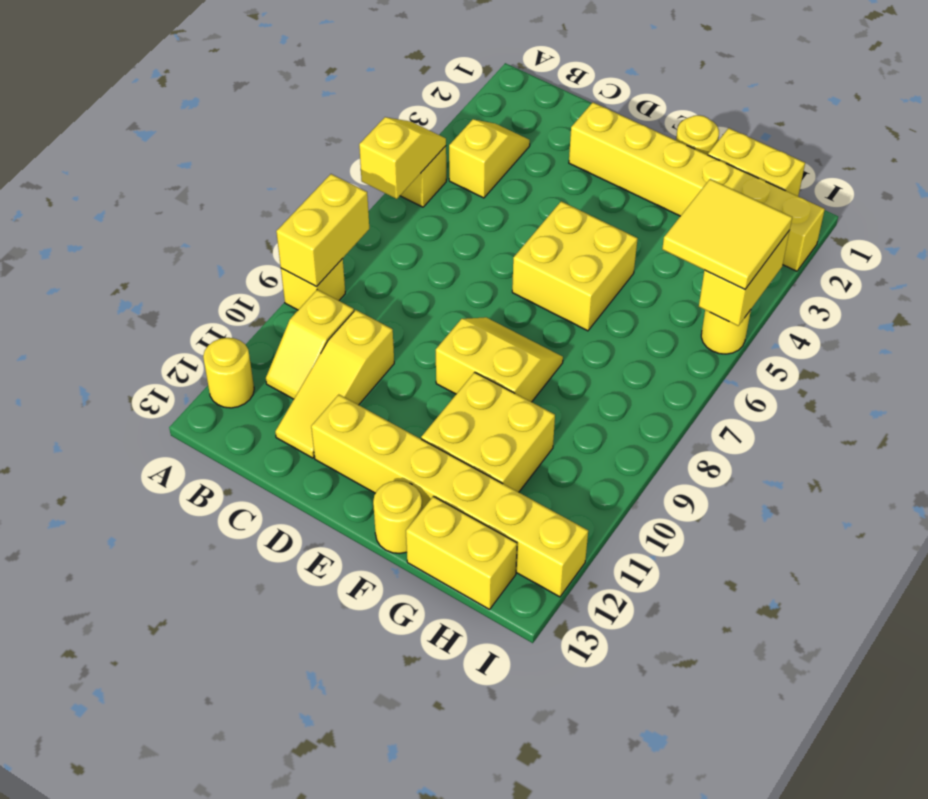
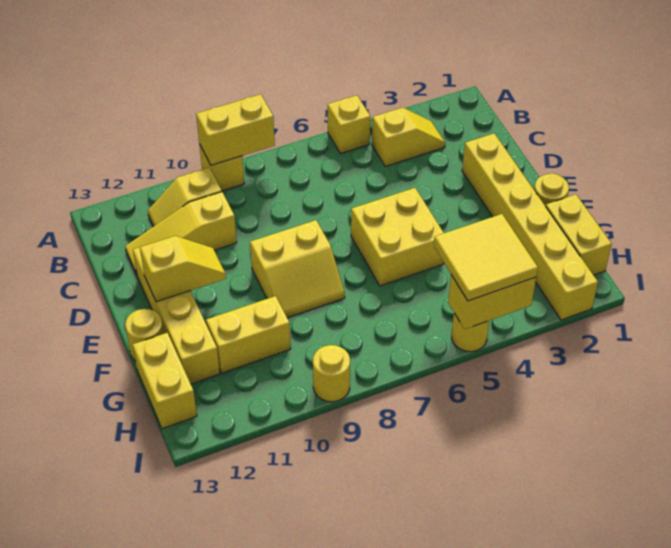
yellow slope A5:A6 level 2 top 6 -> yellow slope E11:E12 level 2 top 12
yellow round brick A12 level 1 -> yellow round brick I9 level 1
yellow brick D12:I12 level 1 -> yellow brick D12:G12 level 1
yellow slope E8:F9 level 1 top 9 -> yellow slope E8:F9 level 1 top E
yellow brick F10:G11 level 1 -> yellow brick G10:G11 level 1

